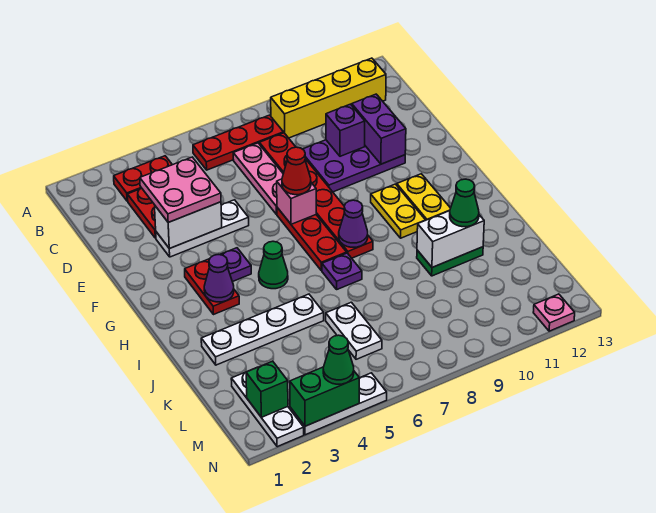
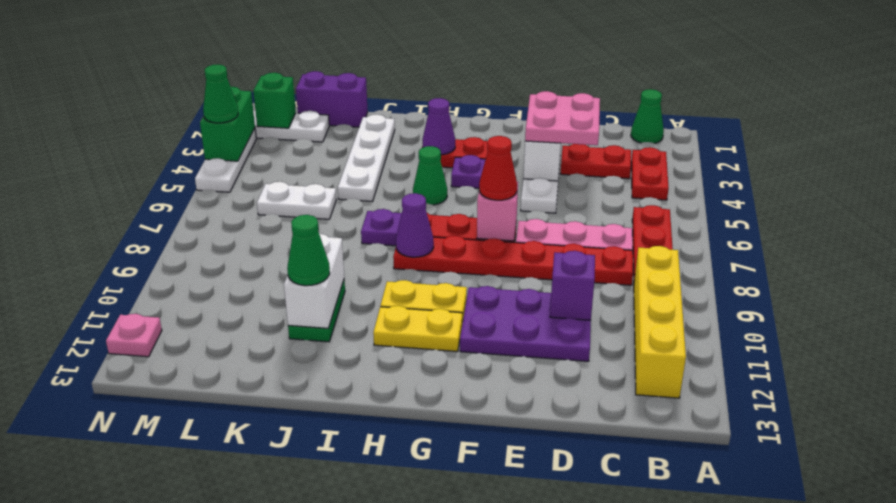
none -> green cone B1 level 1
purple plate D9:E11 level 1 -> purple plate D10:F11 level 1
purple brick D11:E11 level 2 -> purple brick K1:L1 level 1

